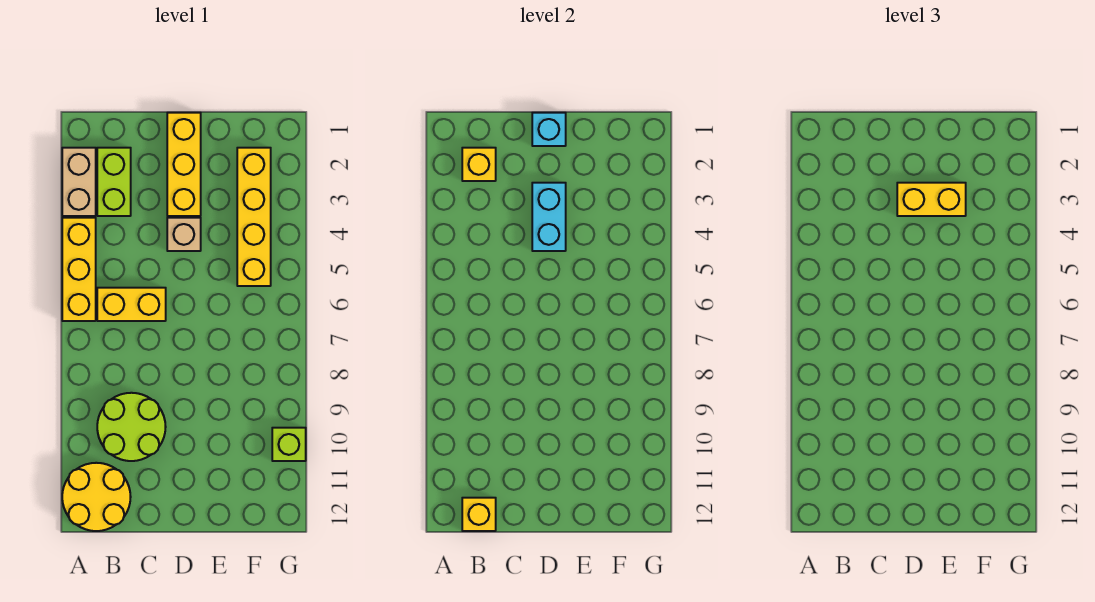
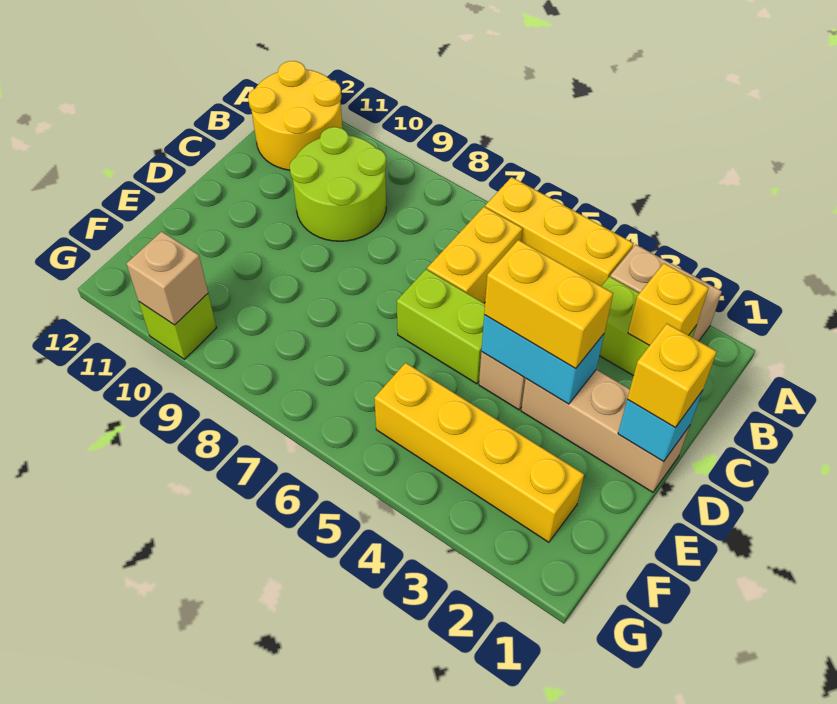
yellow brick B12 level 2 -> yellow brick D1 level 3
yellow brick D1:D3 level 1 -> tan brick D1:D3 level 1
yellow brick D3:E3 level 3 -> yellow brick D3:D4 level 3
none -> lime brick D5:D6 level 1
none -> tan brick G10 level 2

